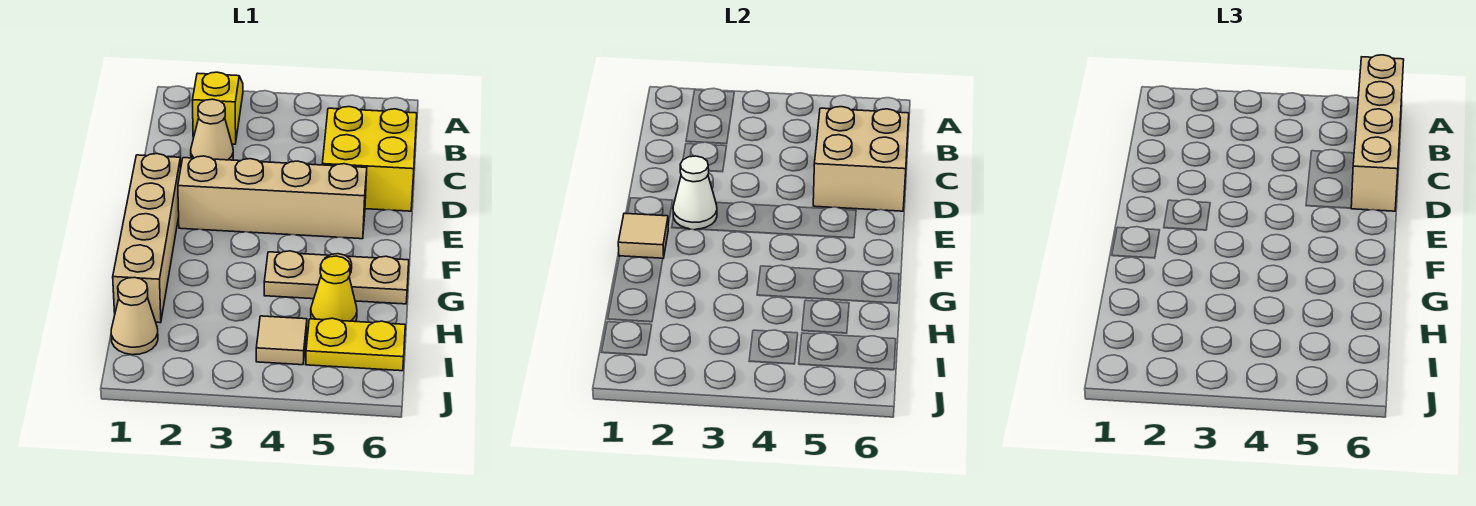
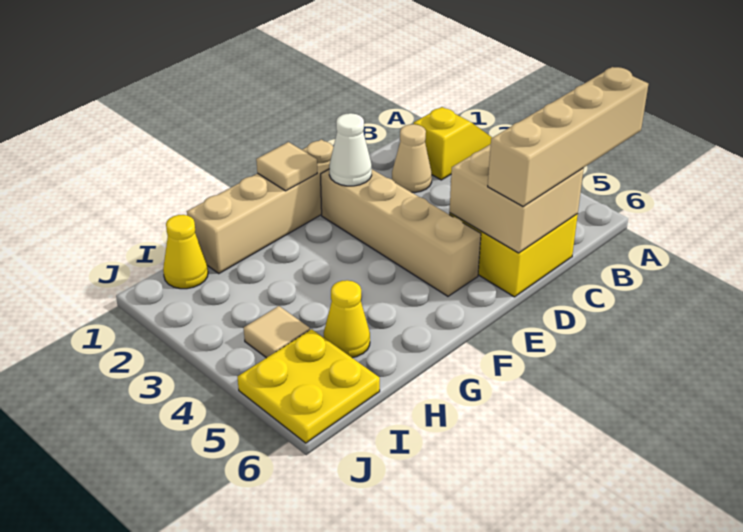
tan plate G4:G6 level 1 -> none
tan cone I1 level 1 -> yellow cone I1 level 1
yellow plate I5:I6 level 1 -> yellow plate I5:J6 level 1

